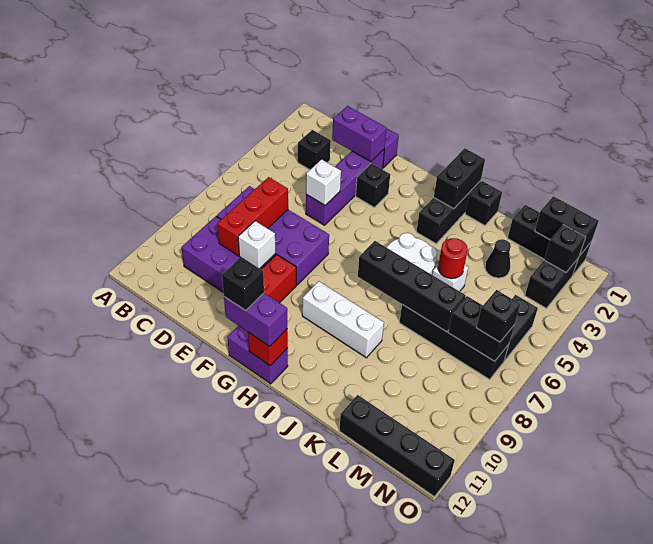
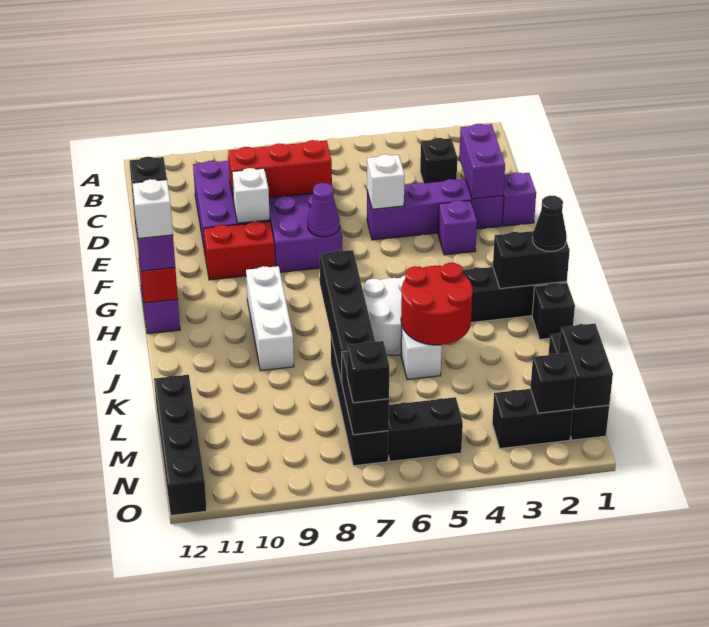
black brick F3 level 1 -> purple brick F3 level 1
none -> purple cone F7 level 2
none -> white brick H12 level 4
red round brick K5 level 2 -> red round brick J4:K5 level 2
black cone L3 level 1 -> black cone I1 level 3

